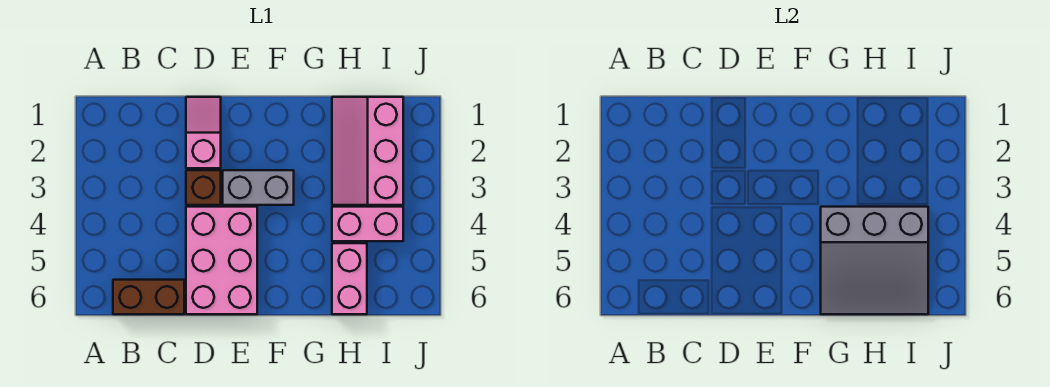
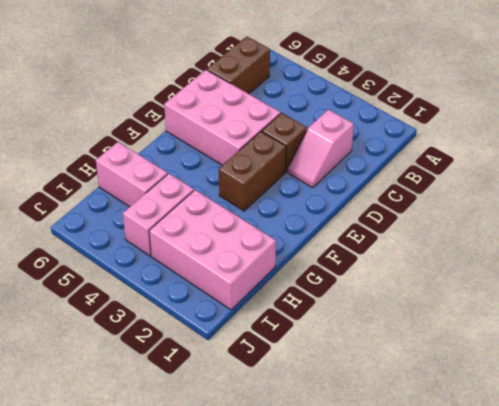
pink slope D1:D2 level 1 top 2 -> pink slope C2:D2 level 1 top C
grey brick E3:F3 level 1 -> brown brick E3:F3 level 1
grey slope G4:I6 level 2 top 4 -> none
pink slope H1:I3 level 1 top I -> pink brick H1:I3 level 1

